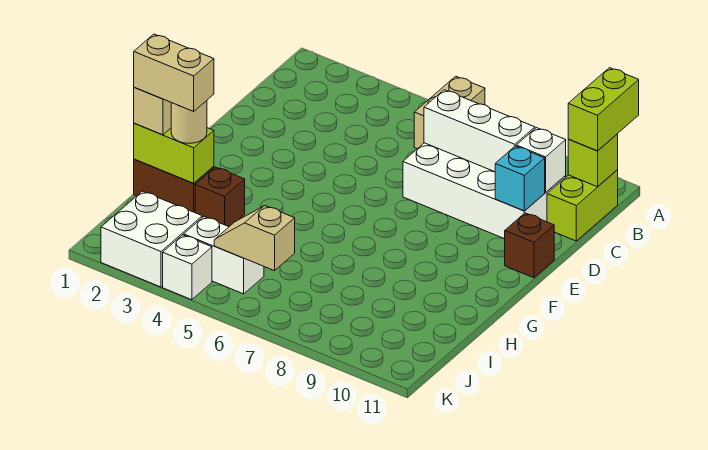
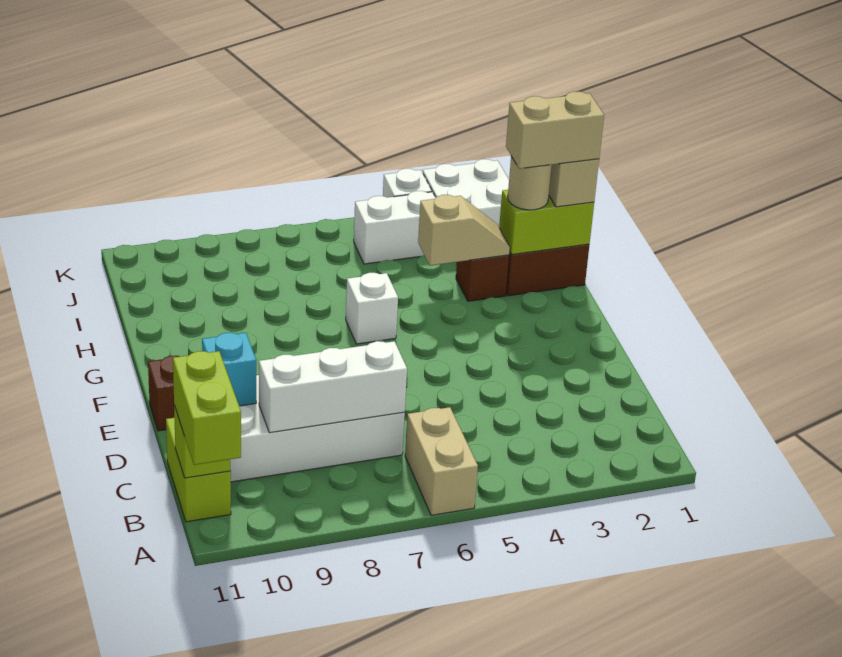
white brick C10 level 2 -> white brick G6 level 1
tan slope J5:J6 level 2 top 6 -> tan slope H3:H4 level 2 top 4

